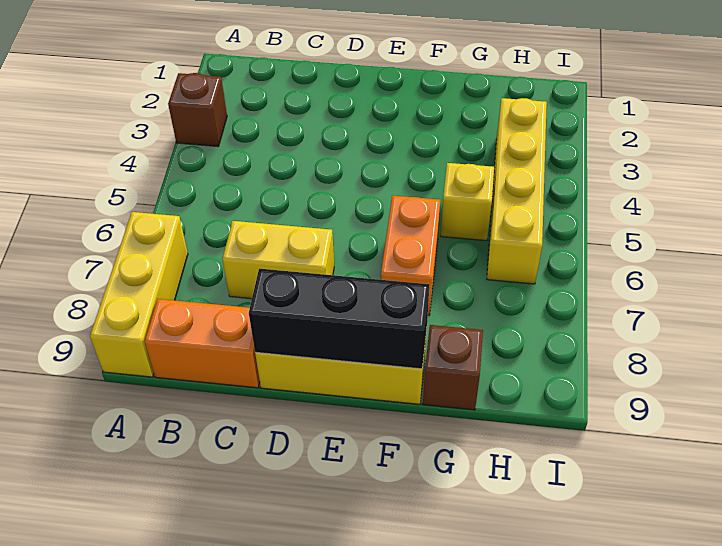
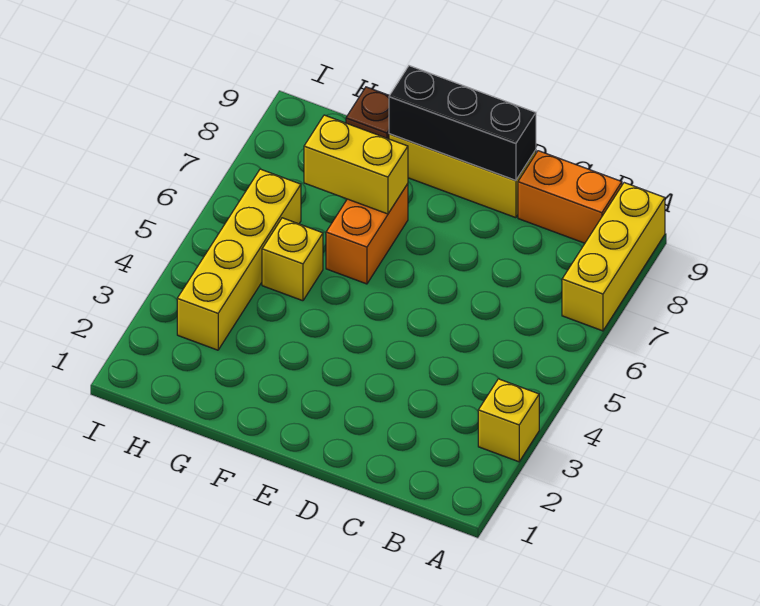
brown brick A3 level 1 -> yellow brick A3 level 1
yellow brick C7:D7 level 1 -> yellow brick F7:G7 level 2

